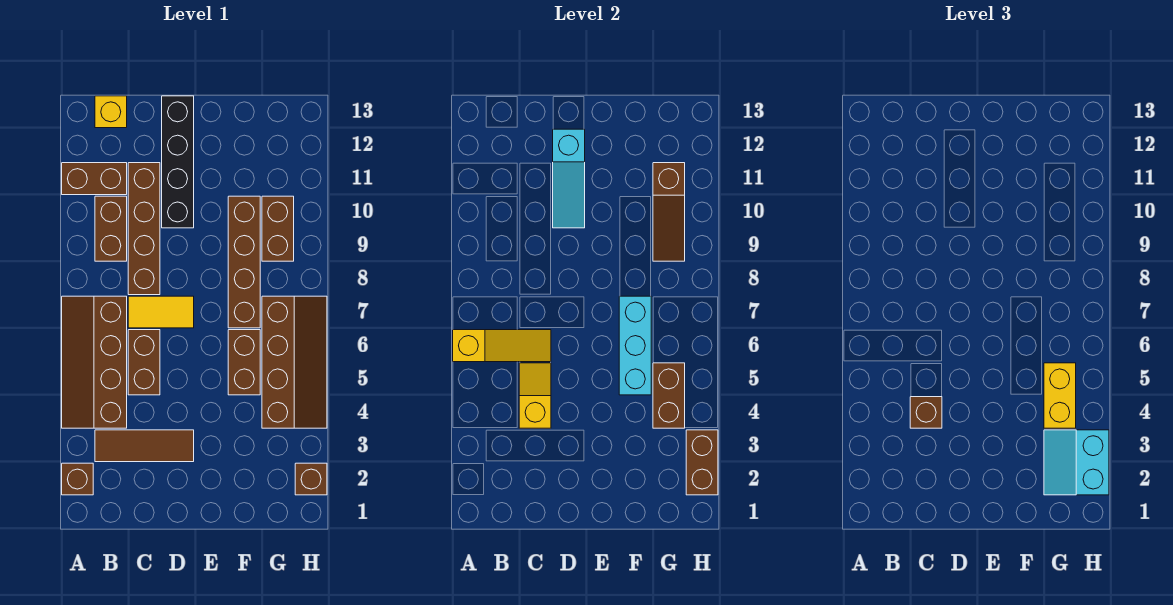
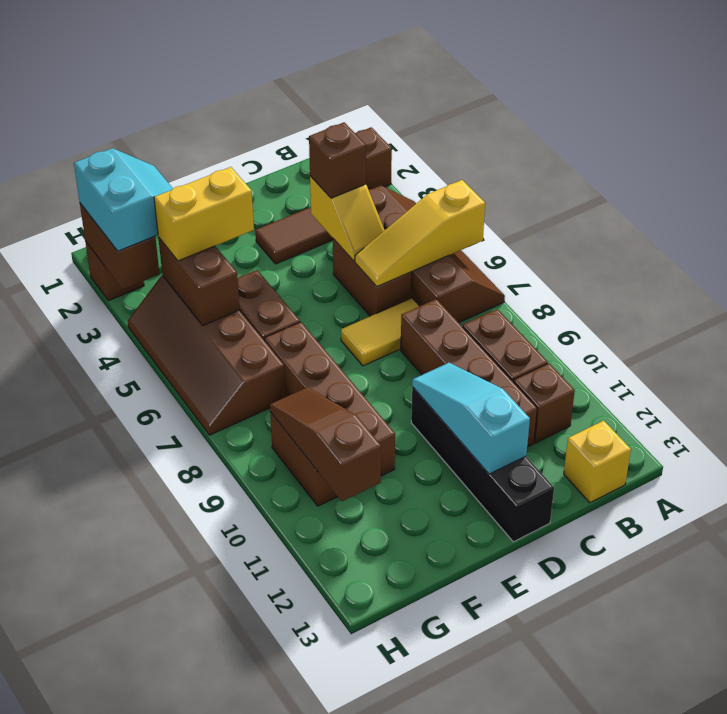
brown brick A11:B11 level 1 -> brown brick B11 level 1
cyan brick F5:F7 level 2 -> none
yellow brick G4:G5 level 3 -> yellow brick F4:G4 level 3

